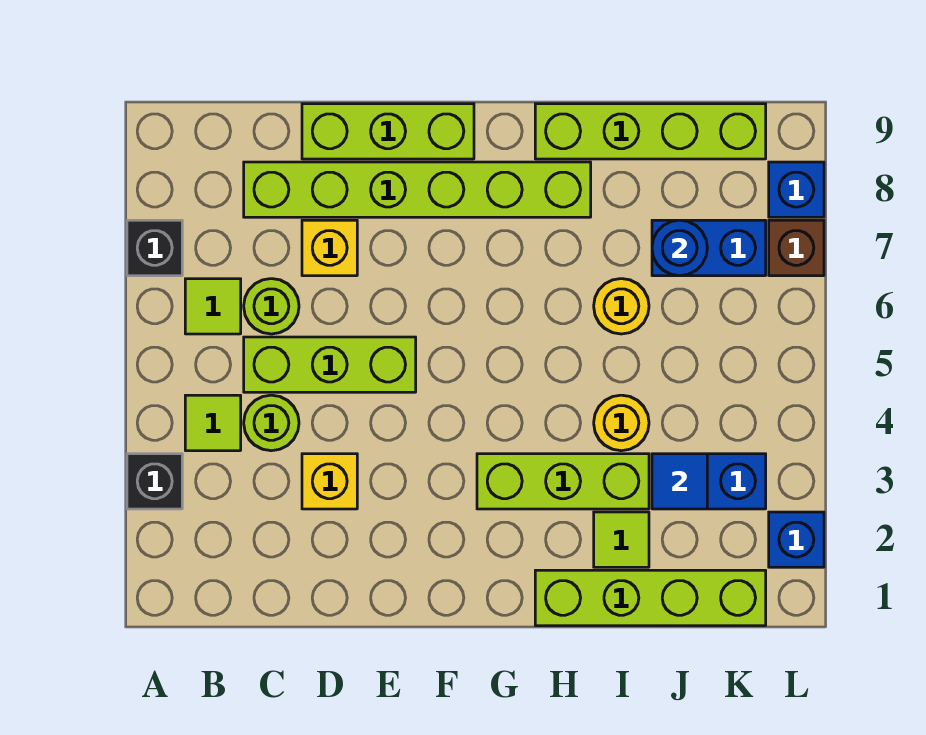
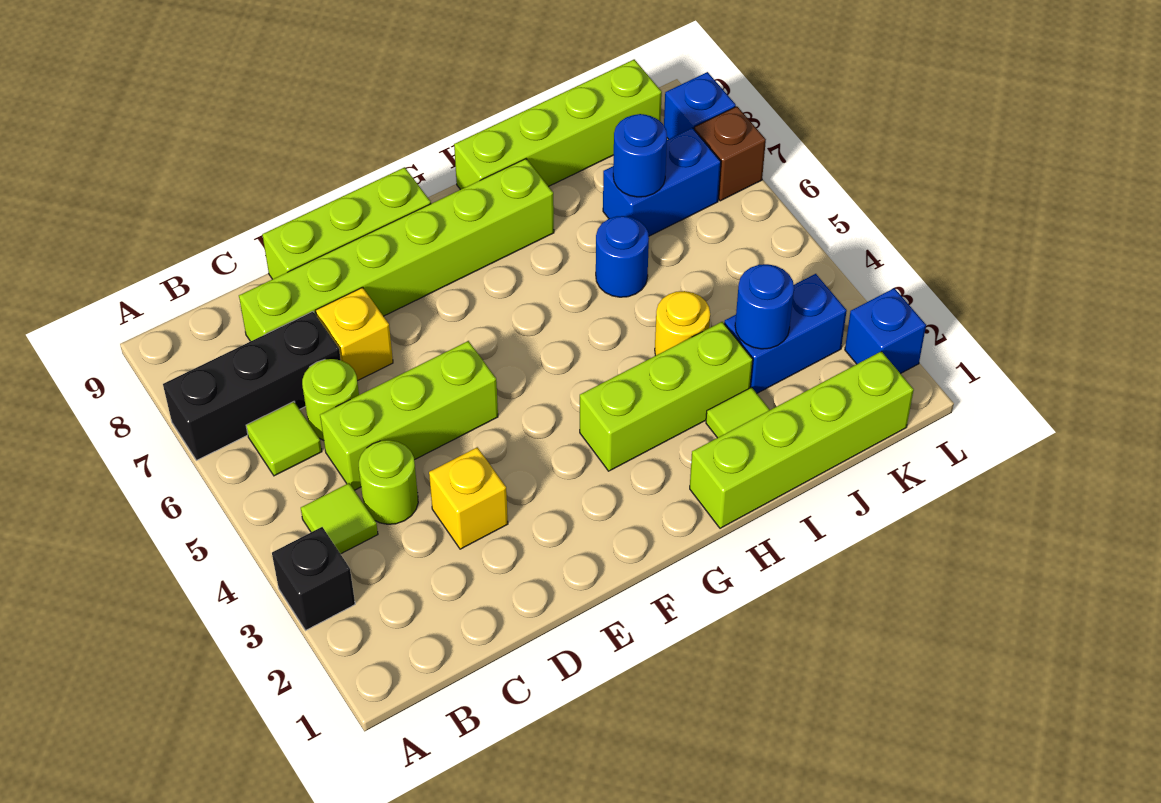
black brick A7 level 1 -> black brick A7:C7 level 1
yellow round brick I6 level 1 -> blue round brick I6 level 1
blue tile J3 level 2 -> blue round brick J3 level 2

